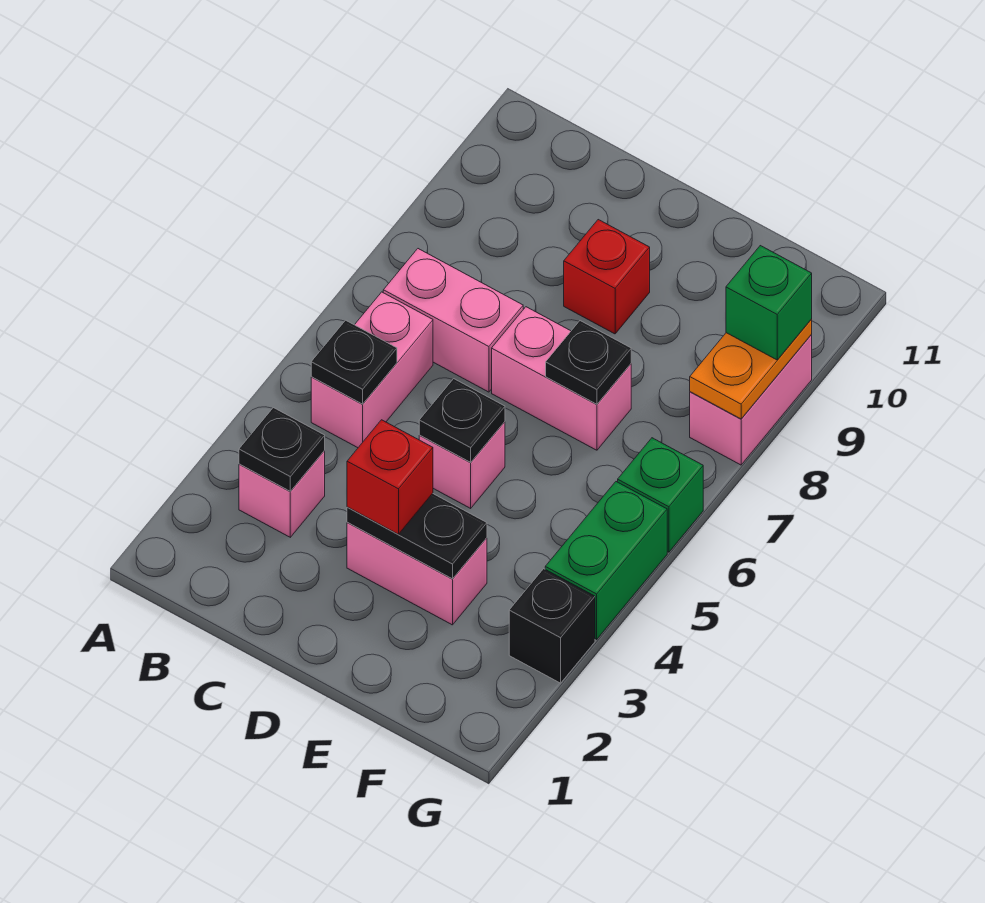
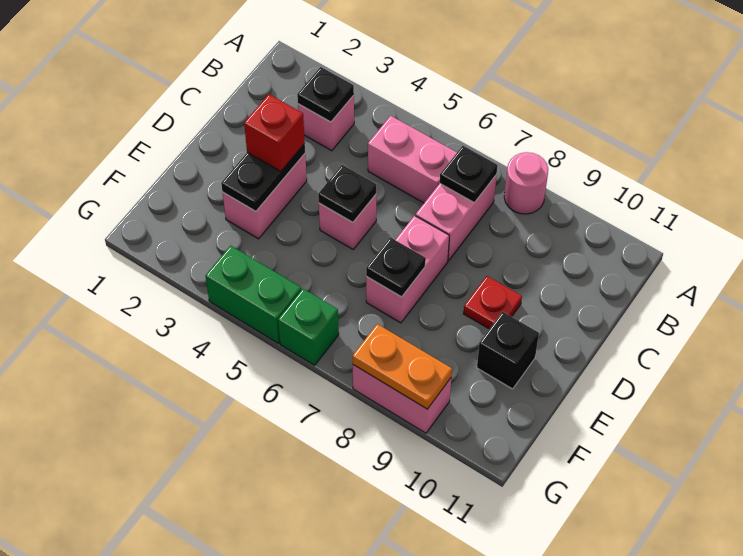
none -> pink round brick A8 level 1
black plate B5 level 2 -> black plate B7 level 2
red brick D9 level 1 -> red plate D9 level 1
black brick G3 level 1 -> black brick E10 level 1
green brick G9 level 3 -> none

